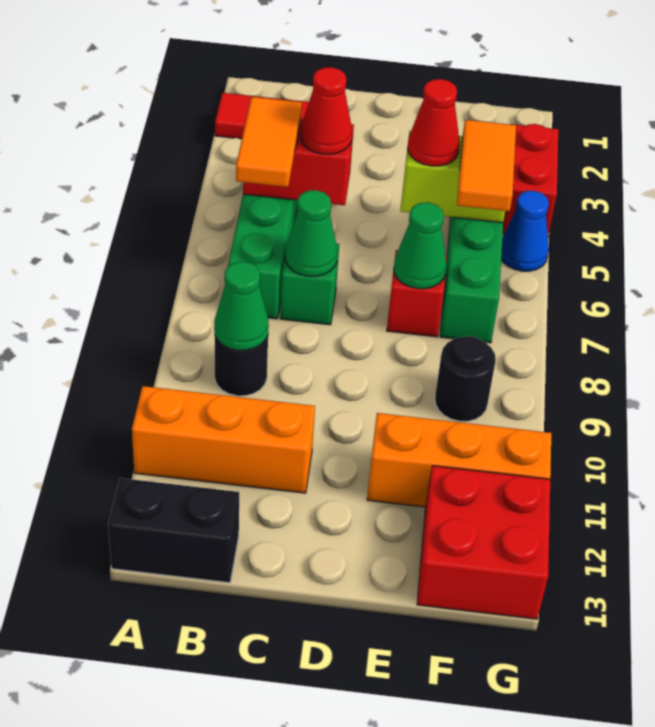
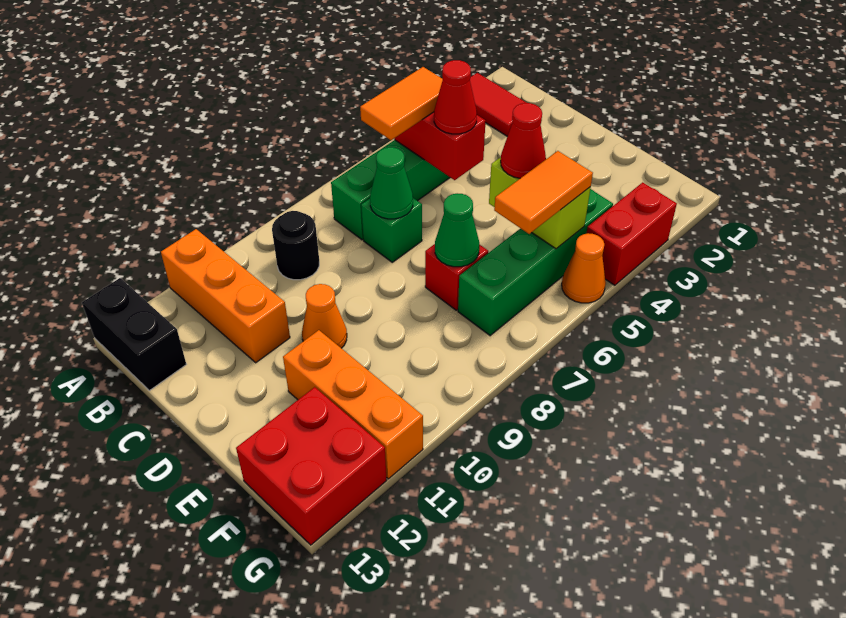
green cone B9 level 2 -> none
none -> orange cone D10 level 1
black round brick F9 level 1 -> none
blue cone G5 level 1 -> orange cone G5 level 1

